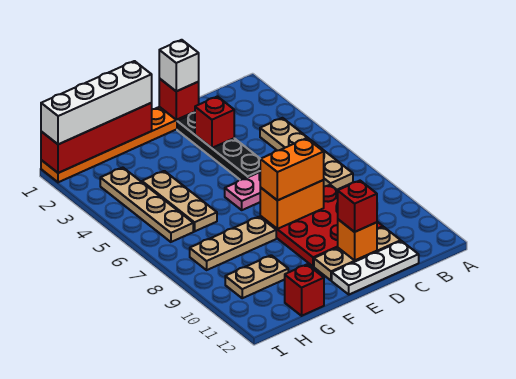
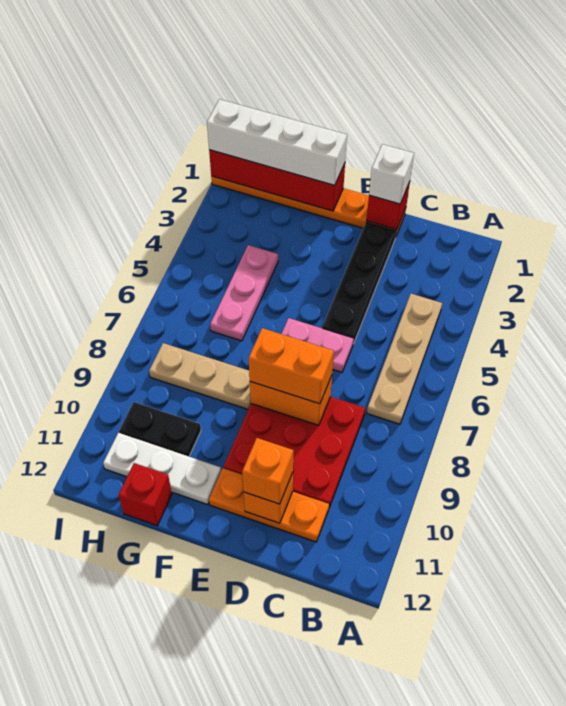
tan plate C11:E11 level 1 -> orange plate C11:E11 level 1
white plate C12:E12 level 1 -> white plate F11:H11 level 1
red brick D3 level 2 -> none
red brick D11 level 3 -> orange brick D11 level 3
tan plate G4:G6 level 1 -> pink plate G4:G6 level 1
tan plate G10:H10 level 1 -> black plate G10:H10 level 1
tan plate H3:H6 level 1 -> none

